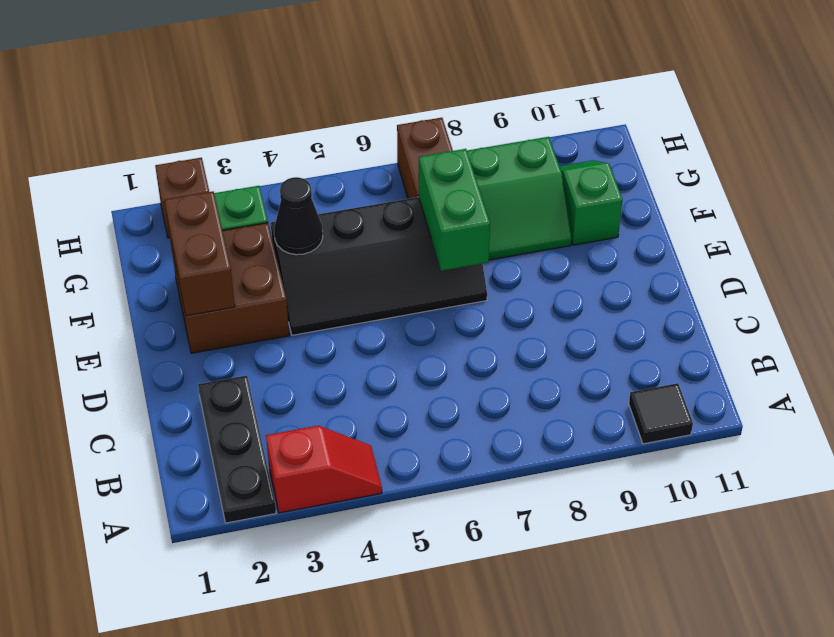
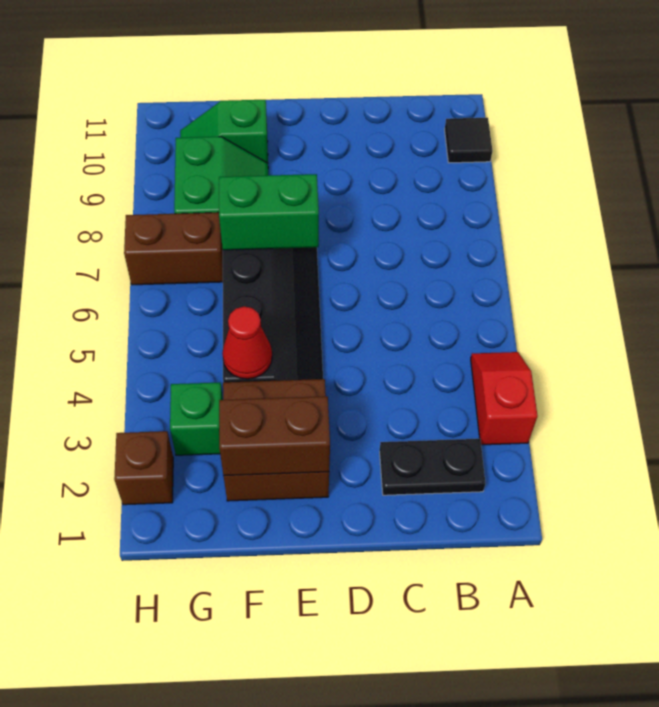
black plate A2:C2 level 1 -> black plate B2:C2 level 1
black cone F4 level 2 -> red cone F4 level 2

